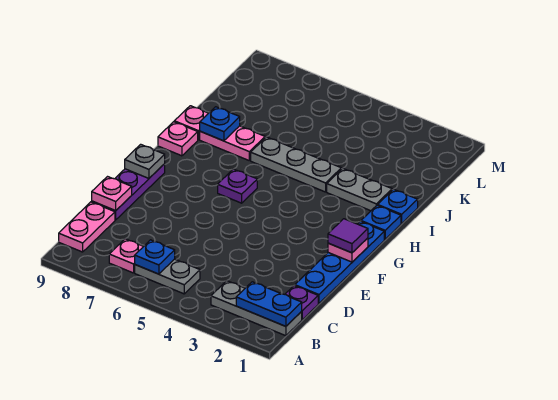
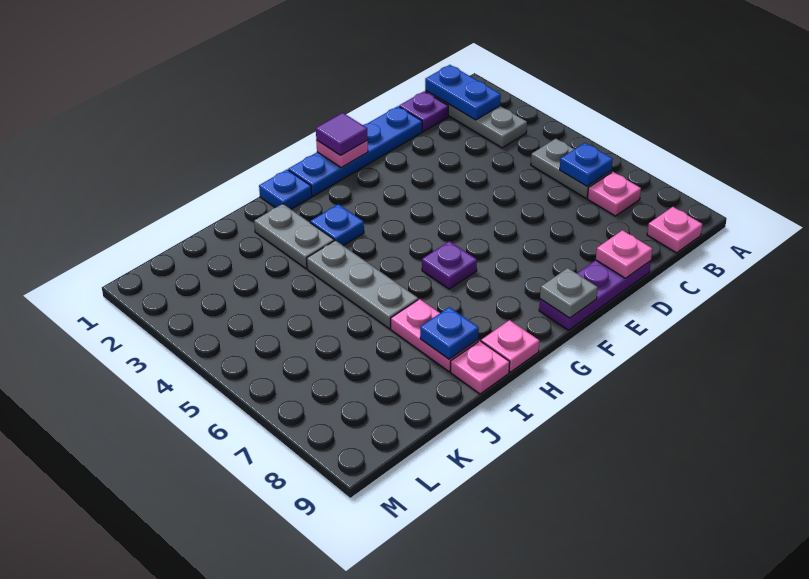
pink plate B9:C9 level 1 -> pink plate B9 level 1
blue plate I1 level 1 -> blue plate H3 level 1

